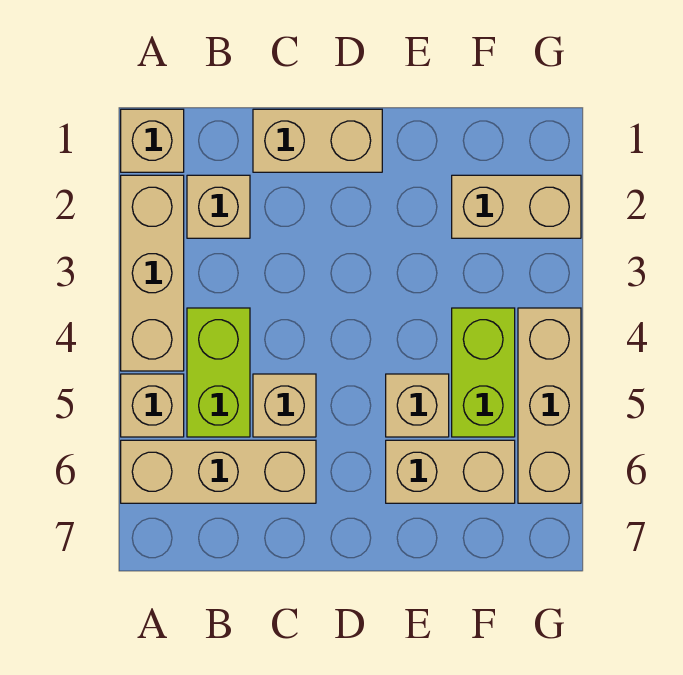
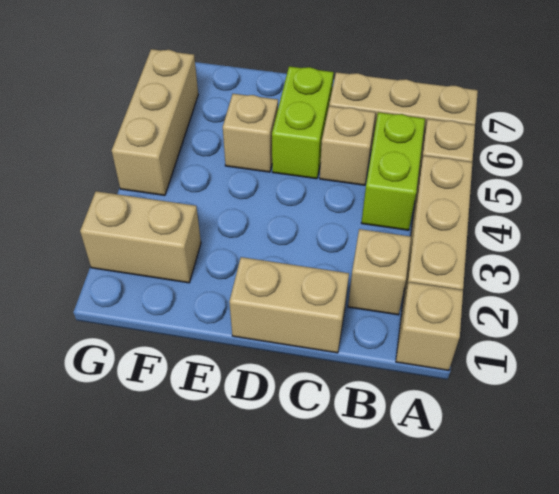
tan brick E6:F6 level 1 -> none
lime brick F4:F5 level 1 -> lime brick D5:D6 level 1

